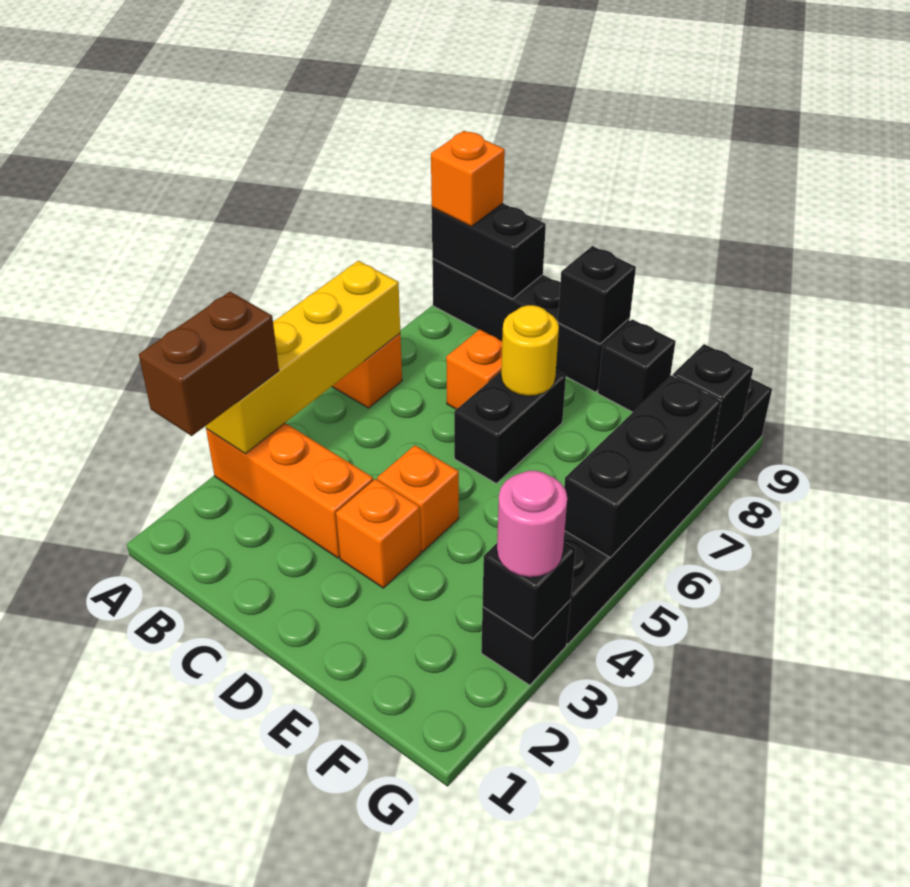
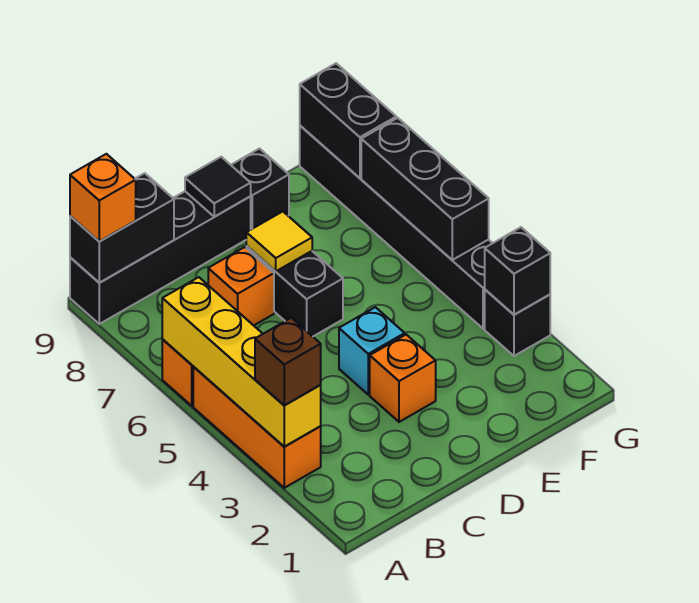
brown brick A2:A3 level 3 -> brown brick A3 level 3
orange brick A3:C3 level 1 -> orange brick A3:A5 level 1
orange brick D4 level 1 -> cyan brick D4 level 1
yellow round brick D7 level 2 -> yellow tile D7 level 2
black brick D9 level 2 -> black tile D9 level 2
pink round brick G3 level 3 -> none
black brick G8 level 2 -> black brick G8:G9 level 2

